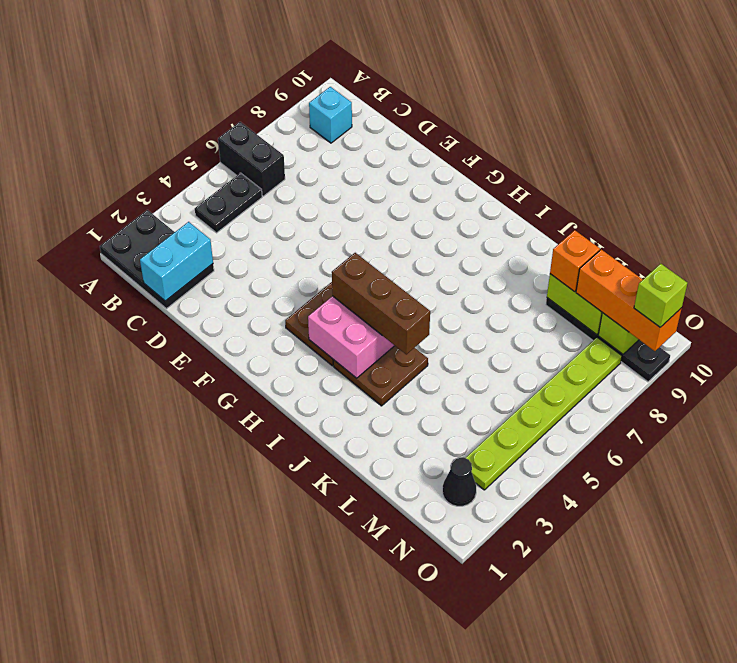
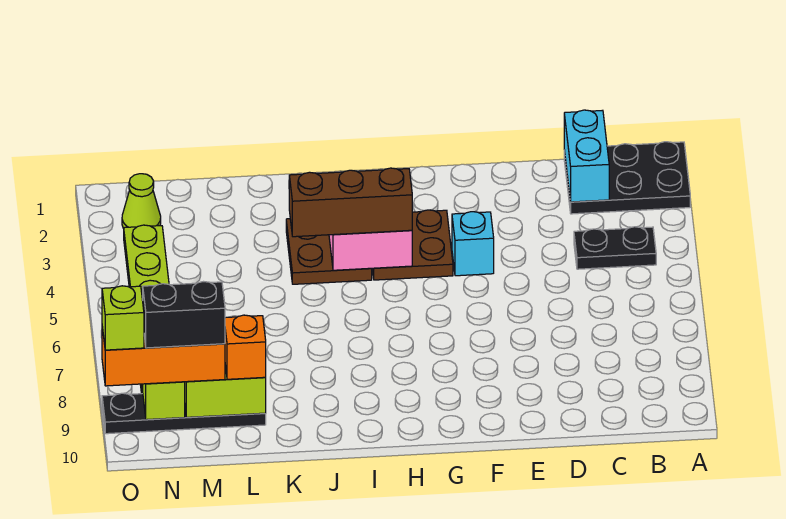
black brick A6:B6 level 1 -> black brick M9:N9 level 4
black plate B4:B5 level 1 -> black plate B4:C4 level 1
cyan brick B9 level 1 -> cyan brick F4 level 1
black cone N2 level 1 -> lime cone N2 level 1

